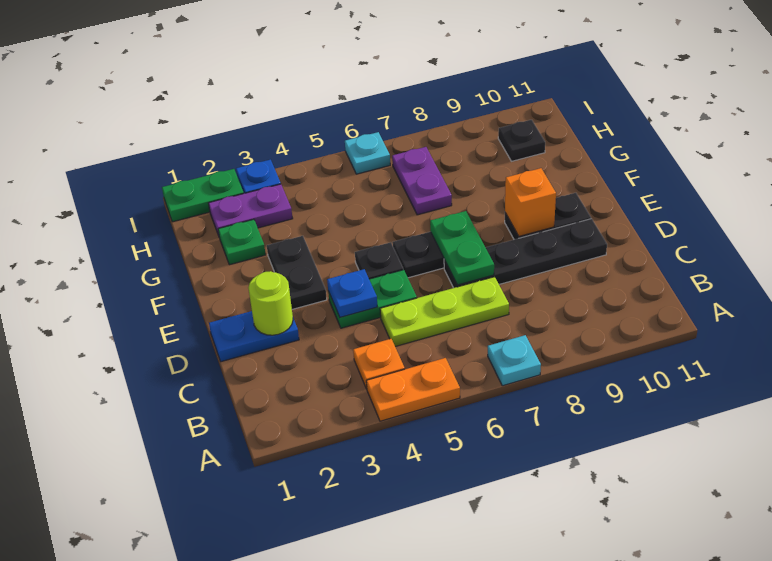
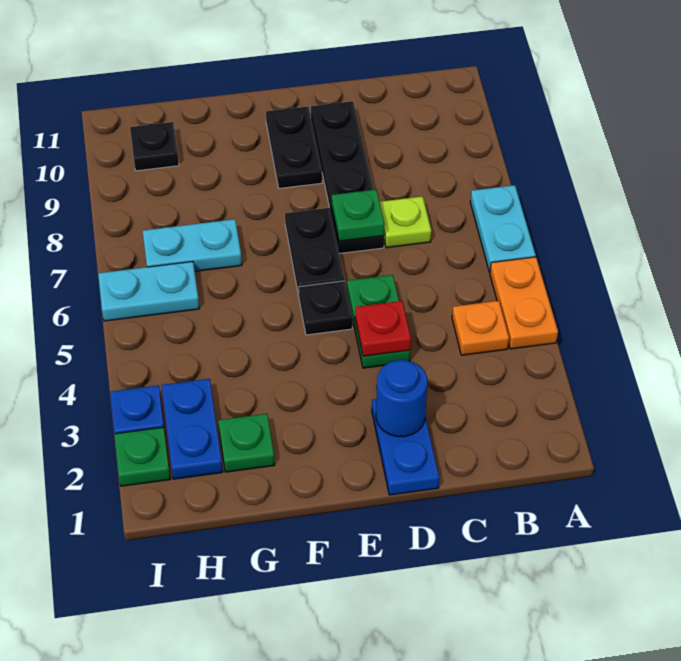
cyan plate A7 level 1 -> cyan plate A6:A7 level 1
lime plate C5:C7 level 1 -> lime plate C7 level 1
lime round brick D2 level 2 -> blue round brick D2 level 2
blue plate D4 level 2 -> red plate D4 level 2
green plate D7:E7 level 2 -> green plate D7 level 2
black plate E3:F3 level 1 -> none
orange brick E9 level 2 -> none
purple plate G7:H7 level 1 -> cyan plate G7:H7 level 1
purple plate H2:H3 level 1 -> blue plate H2:H3 level 1
green plate I1:I2 level 1 -> green plate I2 level 1
cyan plate I6 level 1 -> cyan plate H6:I6 level 1

